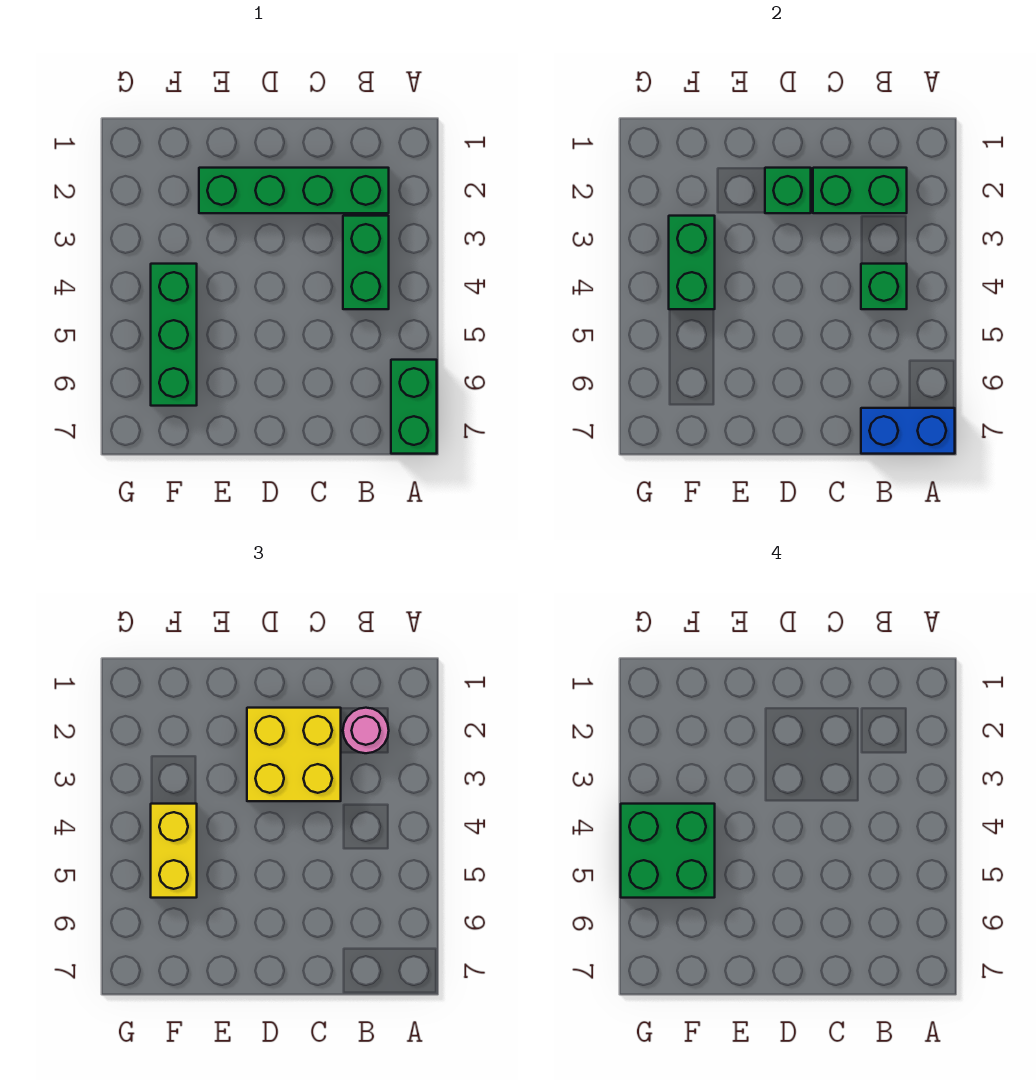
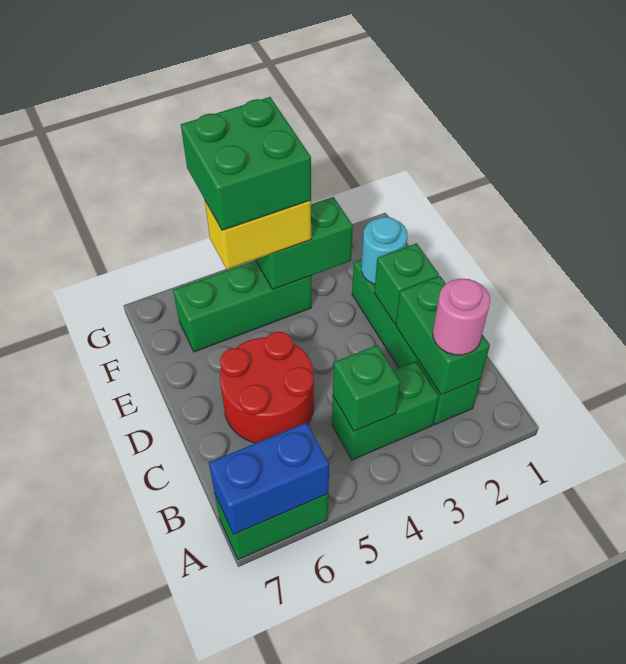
blue brick A7:B7 level 2 -> blue brick A6:A7 level 2
yellow brick C2:D3 level 3 -> none
none -> red round brick C5:D6 level 1
none -> cyan round brick E2 level 2

